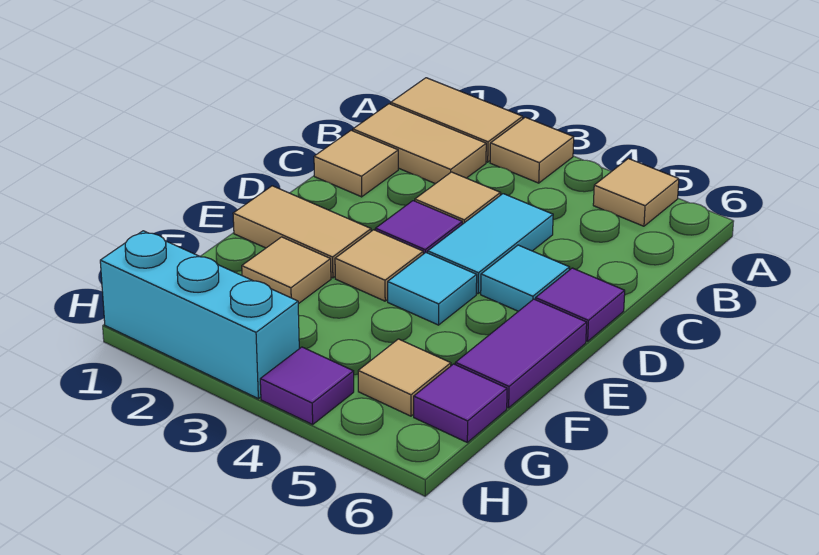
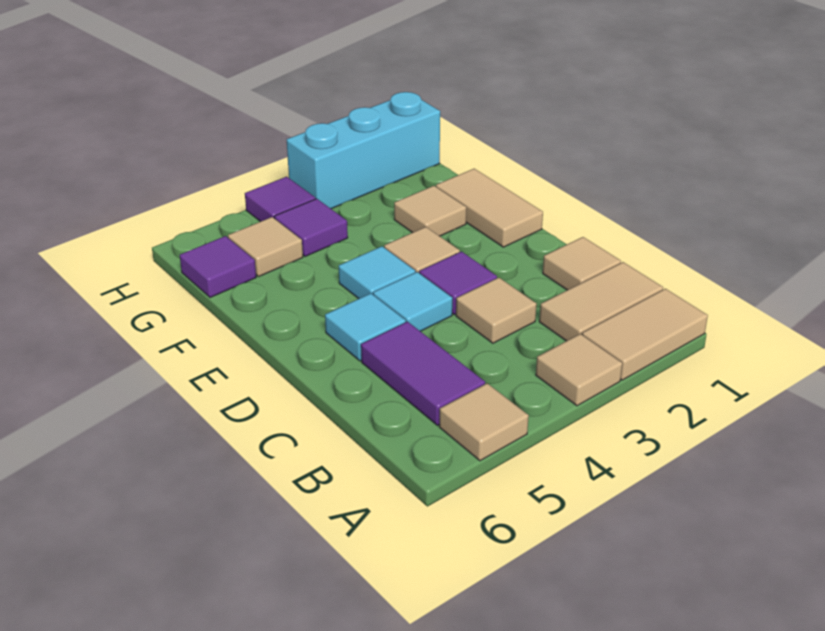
cyan tile C4:D4 level 1 -> cyan tile D4 level 1
purple tile D6 level 1 -> purple tile G4 level 1
tan tile E1:E2 level 1 -> tan tile E1:F1 level 1
purple tile E6:F6 level 1 -> purple tile B5:C5 level 1

